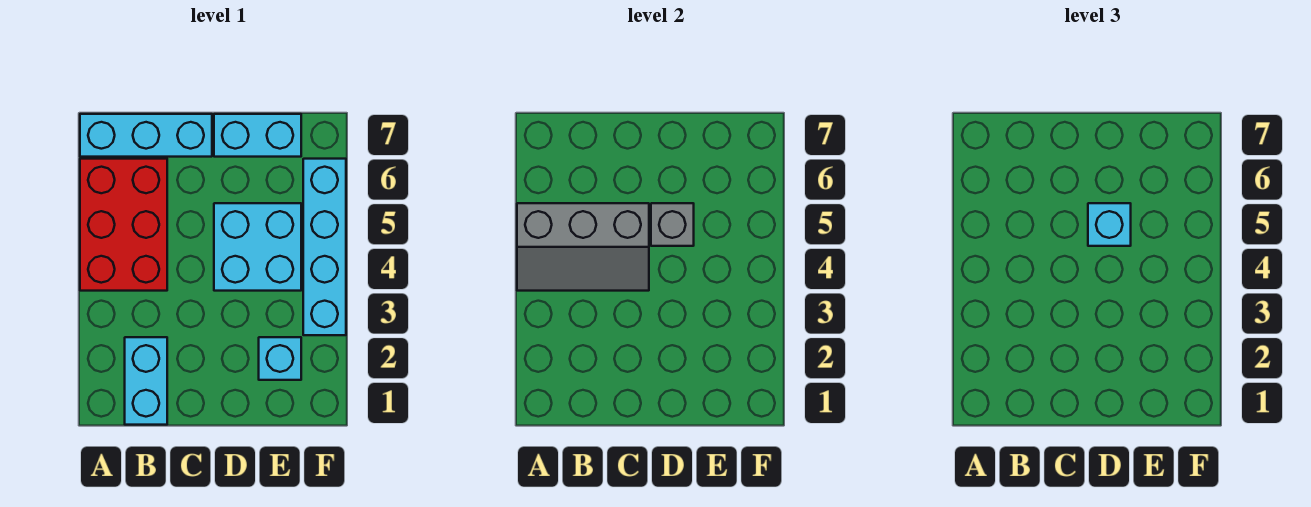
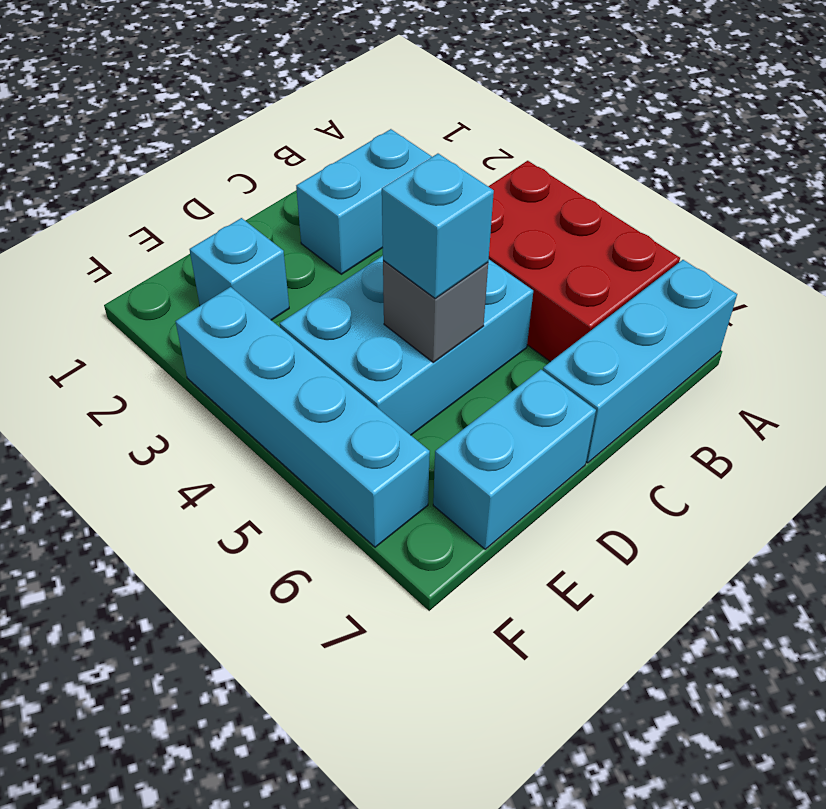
grey slope A4:C5 level 2 top 5 -> none
cyan brick B1:B2 level 1 -> cyan brick B2:C2 level 1
cyan brick D4:E5 level 1 -> cyan brick C4:E5 level 1

